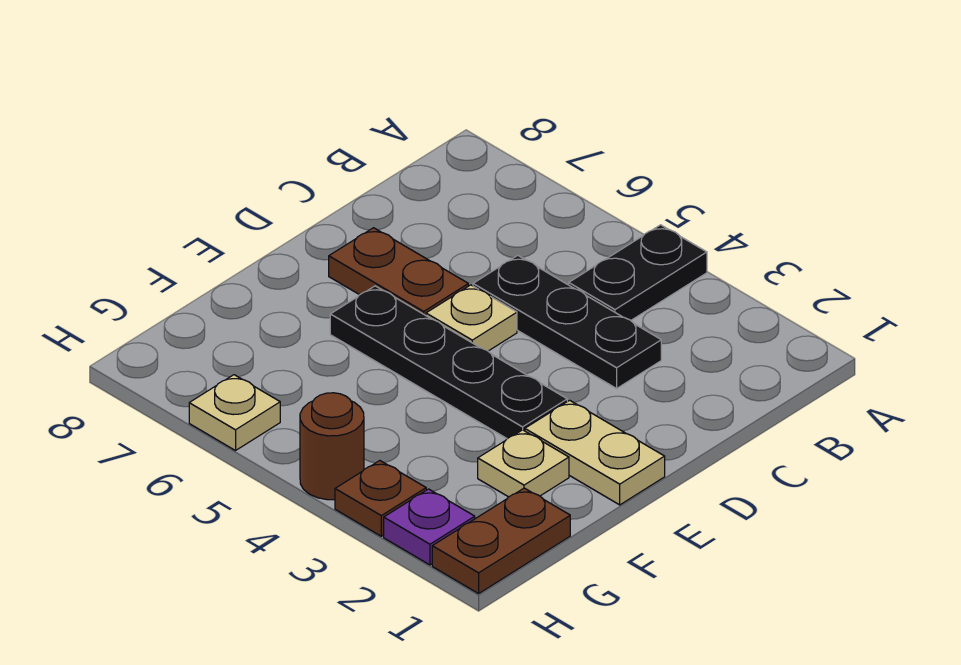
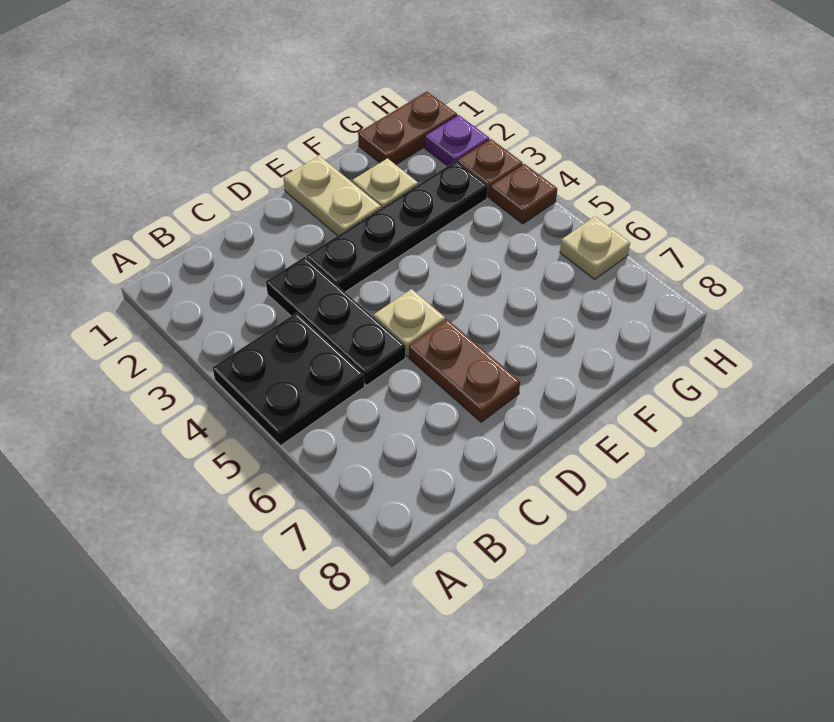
black plate A4:B4 level 1 -> black plate A4:B5 level 1
black plate E3:E6 level 1 -> black plate D3:G3 level 1
brown round brick H4 level 1 -> brown plate H4 level 1

